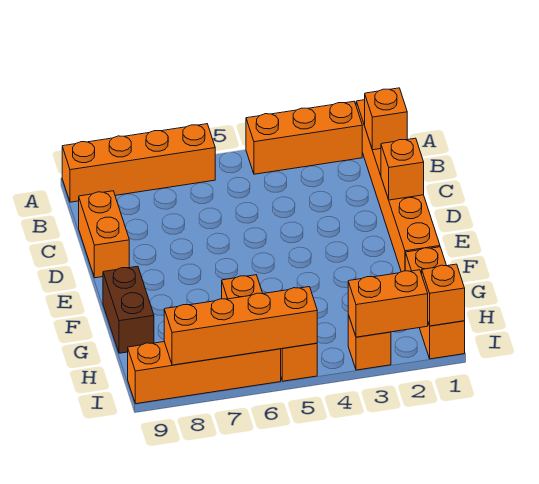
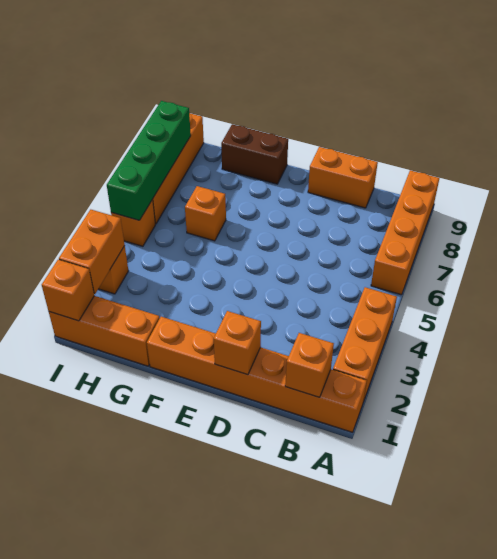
orange brick I5:I8 level 2 -> green brick I5:I8 level 2

